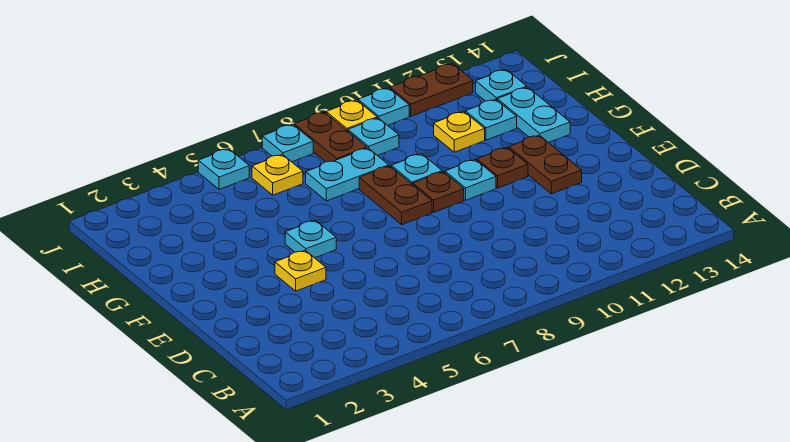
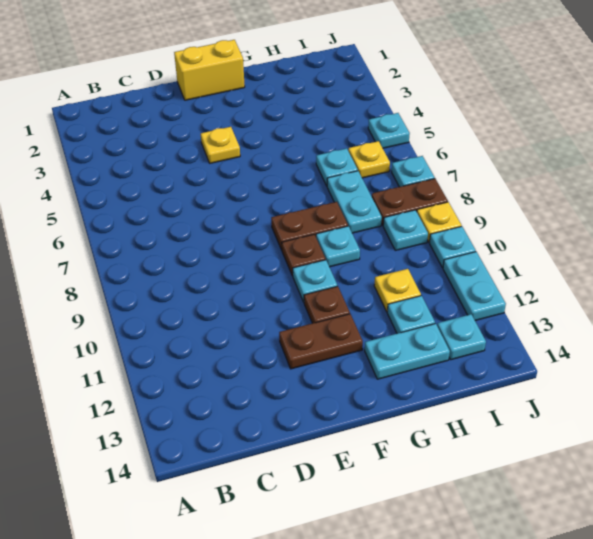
none -> yellow brick E1:F1 level 1
cyan plate F5 level 1 -> cyan plate H6 level 1
brown plate J11:J12 level 1 -> cyan plate J11:J12 level 1

